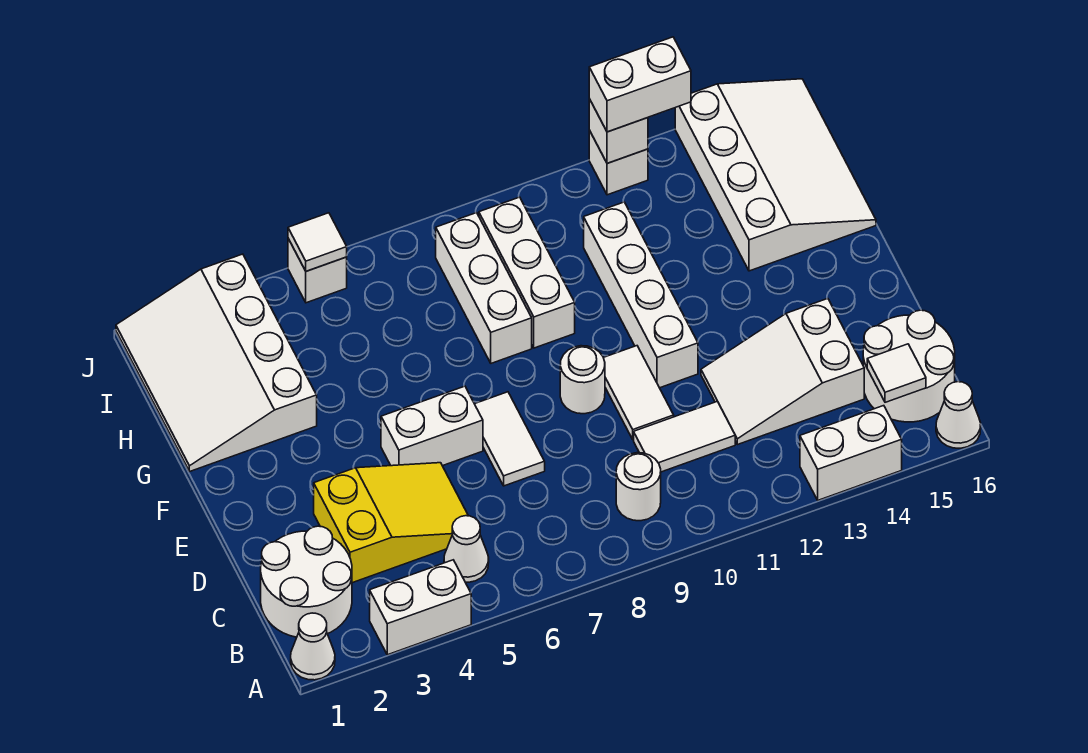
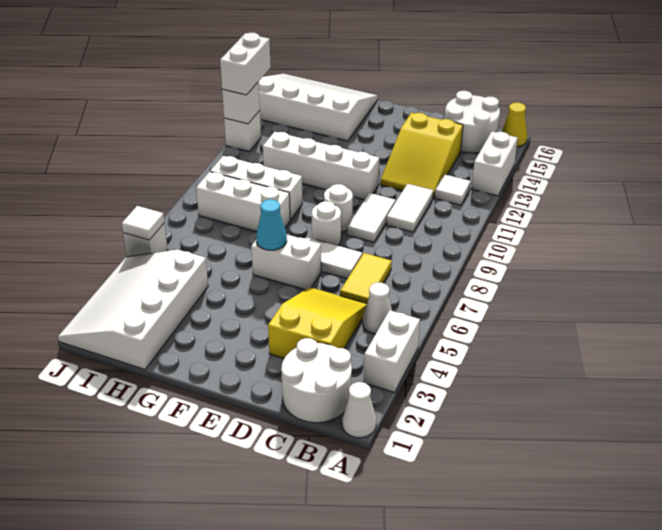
white cone A16 level 1 -> yellow cone A16 level 1
white round brick B9 level 1 -> white round brick E8 level 1
white tile B15 level 2 -> white tile B12 level 1
none -> yellow tile C6:C7 level 1
white slope C12:D14 level 1 top 14 -> yellow slope C12:D14 level 1 top 14
white tile D10:E10 level 1 -> white tile D9:D10 level 1
white brick E5:E6 level 1 -> white brick E6:F6 level 1
none -> cyan cone F6 level 2
white slope G1:J3 level 1 top 3 -> white slope H1:J4 level 1 top H

